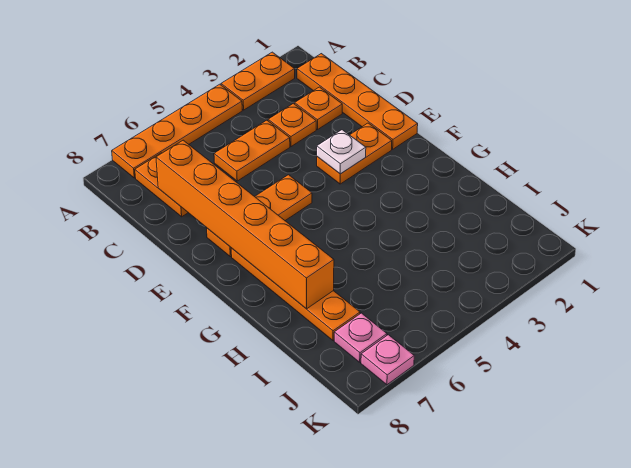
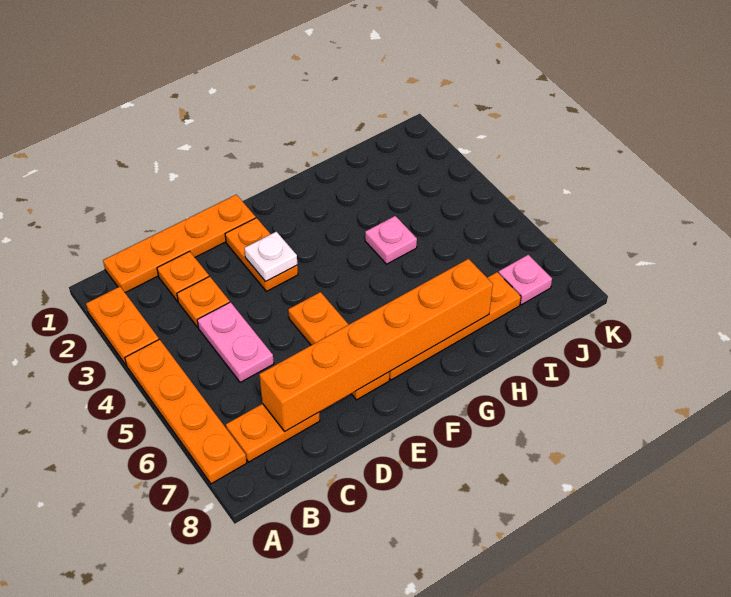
orange plate C4:C5 level 1 -> pink plate C4:C5 level 1
pink plate K7 level 1 -> pink plate H4 level 1

